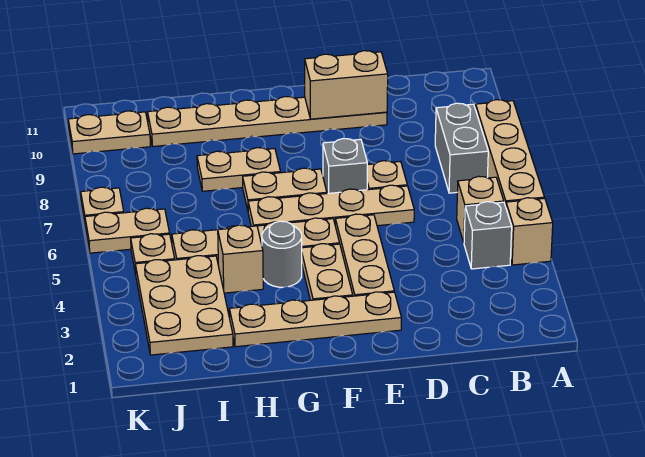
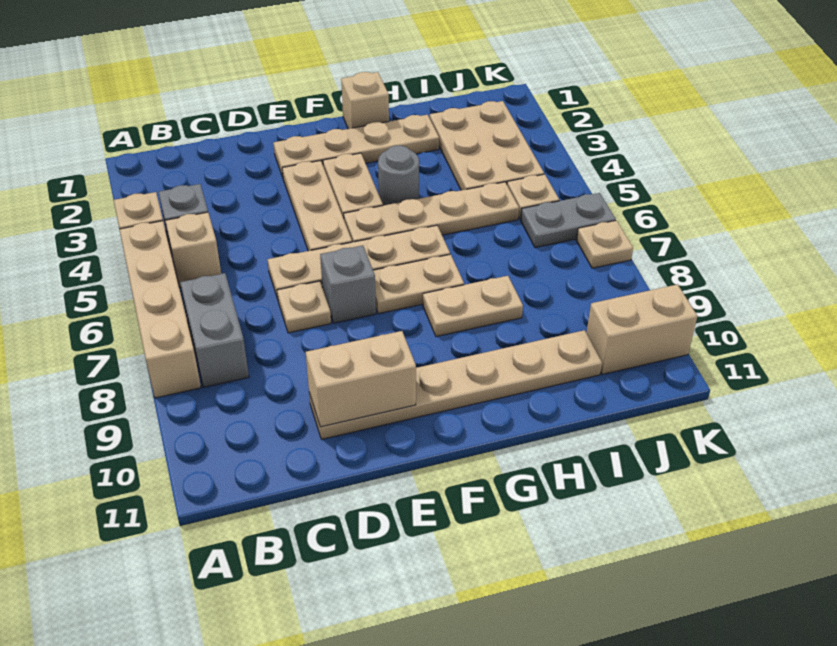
tan brick H4 level 1 -> tan brick G1 level 1
tan plate J6:K6 level 1 -> grey plate J6:K6 level 1
tan plate J10:K10 level 1 -> tan brick J10:K10 level 1

